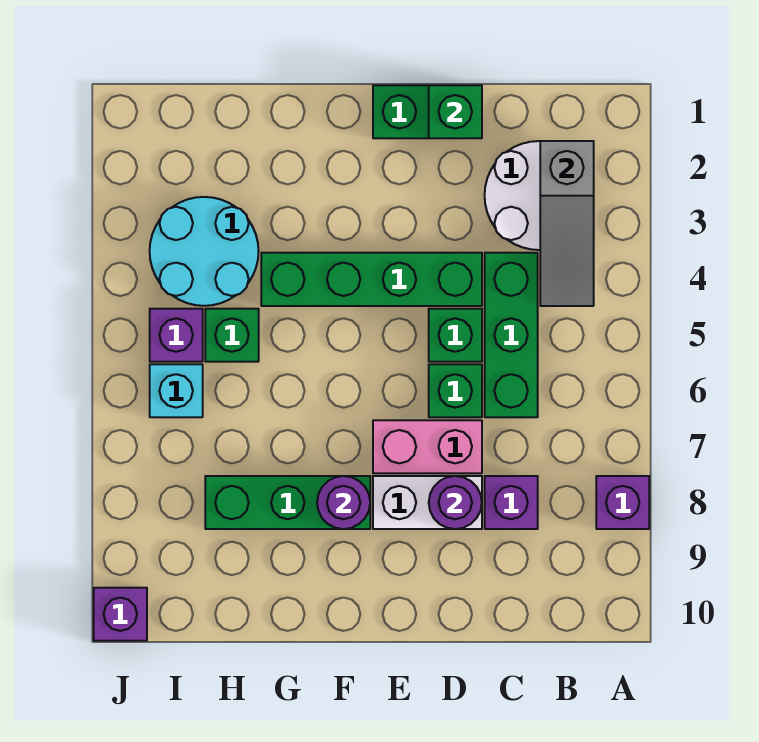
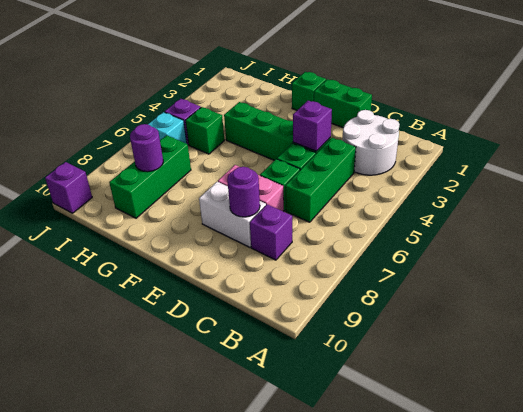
purple brick A8 level 1 -> purple brick D4 level 2
grey slope B2:B4 level 2 top 2 -> none
green brick D1 level 2 -> green brick F1 level 1
green brick F8:H8 level 1 -> green brick H7:H9 level 1
purple round brick F8 level 2 -> purple round brick H8 level 2
cyan round brick H3:I4 level 1 -> none

